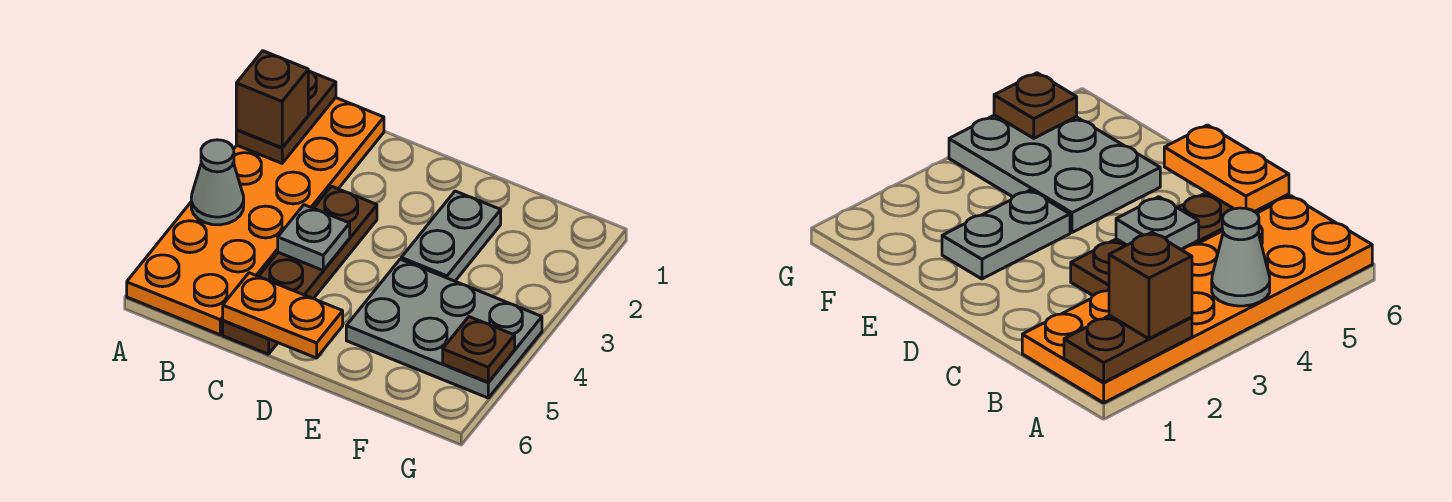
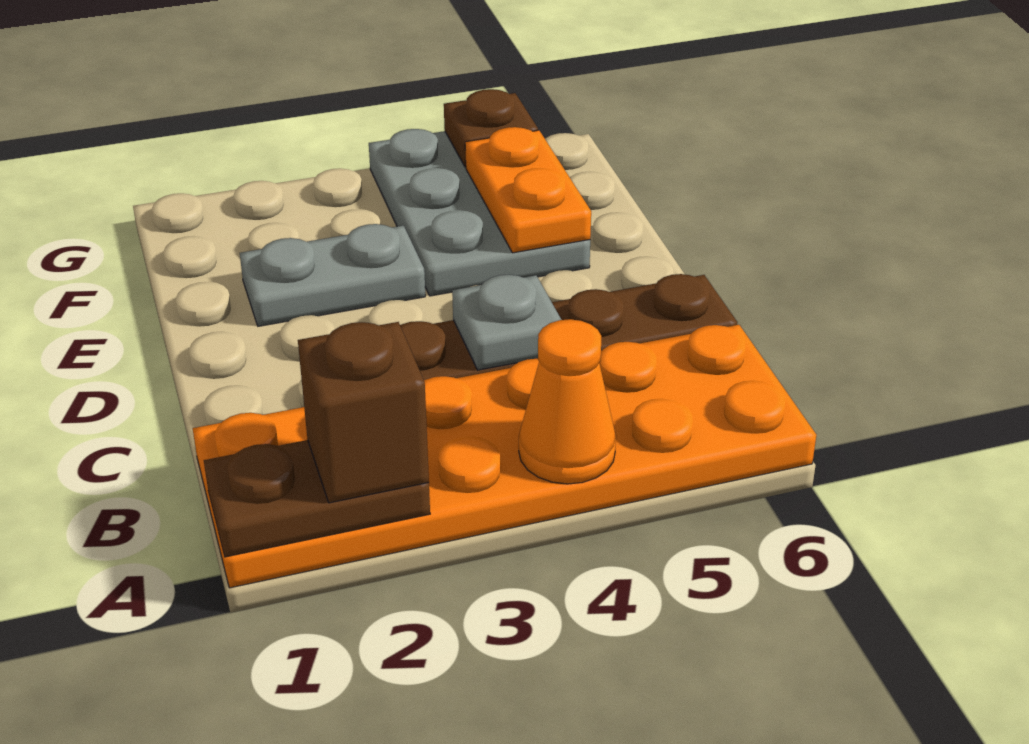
grey cone A4 level 2 -> orange cone A4 level 2
orange plate C6:D6 level 2 -> orange plate E5:F5 level 2

